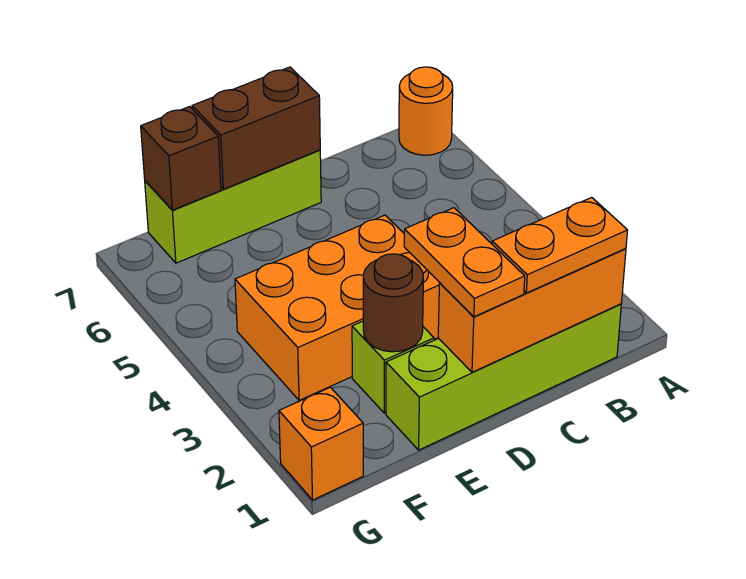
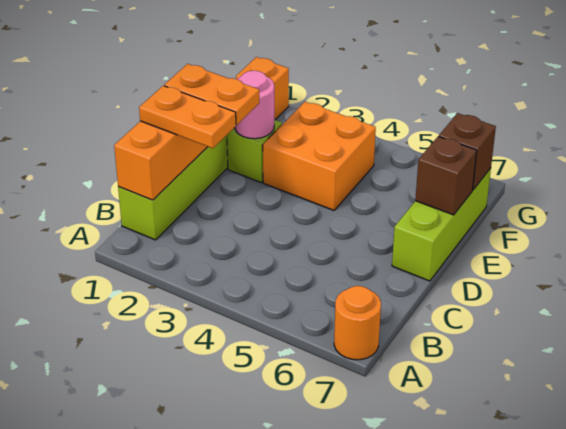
orange plate B1:C1 level 3 -> orange plate C1:C2 level 3
orange brick D3:F4 level 1 -> orange brick E3:F4 level 1
brown brick D7:E7 level 2 -> brown brick E7 level 2
brown round brick E2 level 2 -> pink round brick E2 level 2

